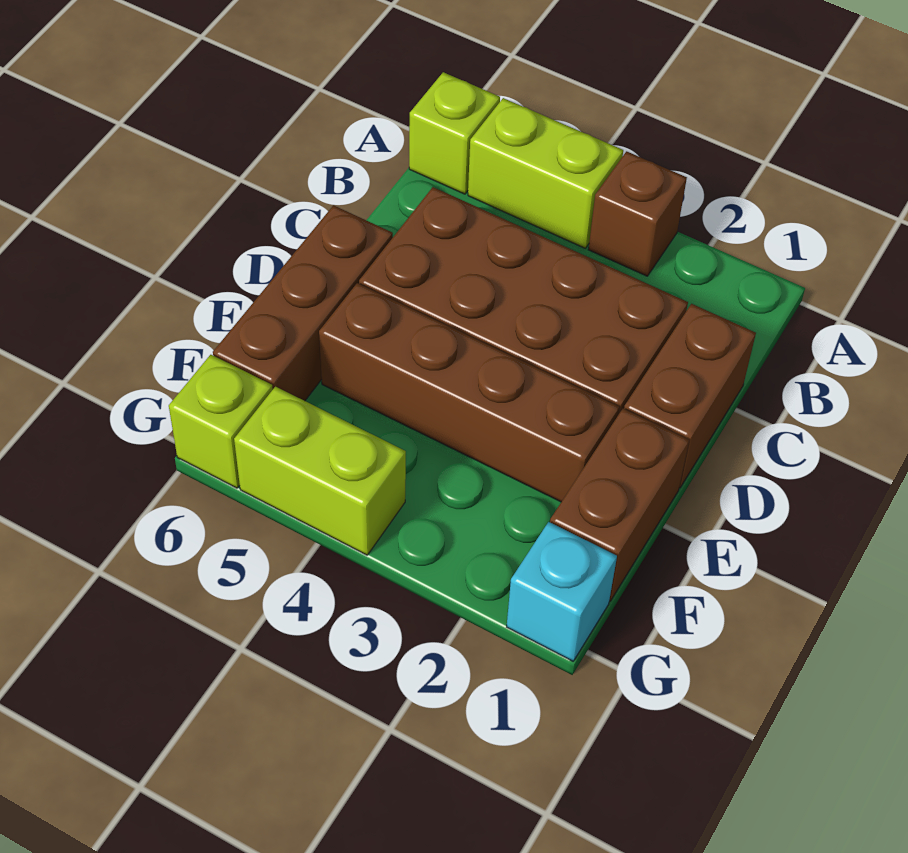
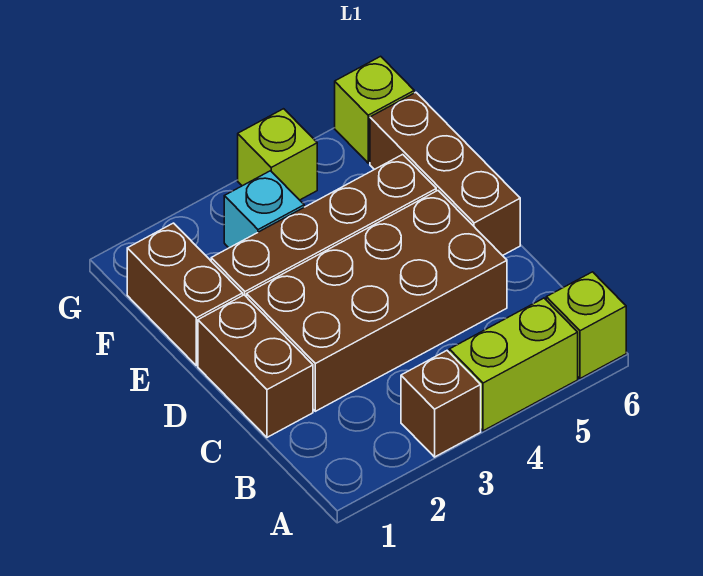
cyan brick G1 level 1 -> cyan brick F3 level 1
lime brick G4:G5 level 1 -> lime brick G4 level 1

